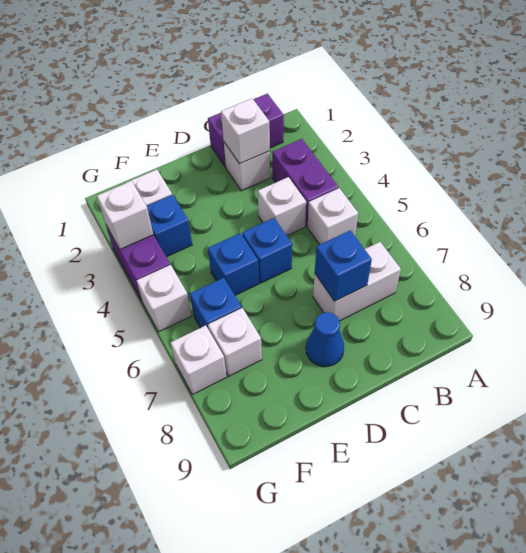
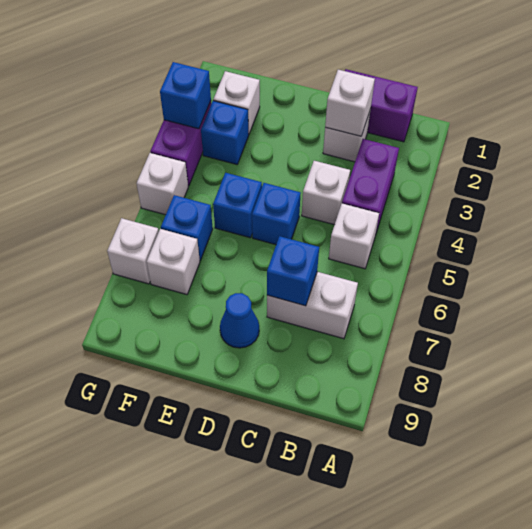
white brick G3 level 2 -> blue brick G3 level 2

